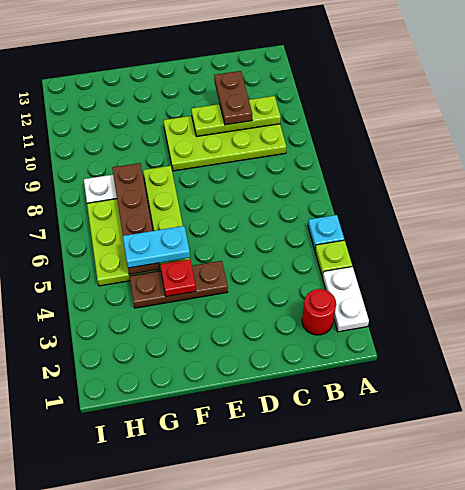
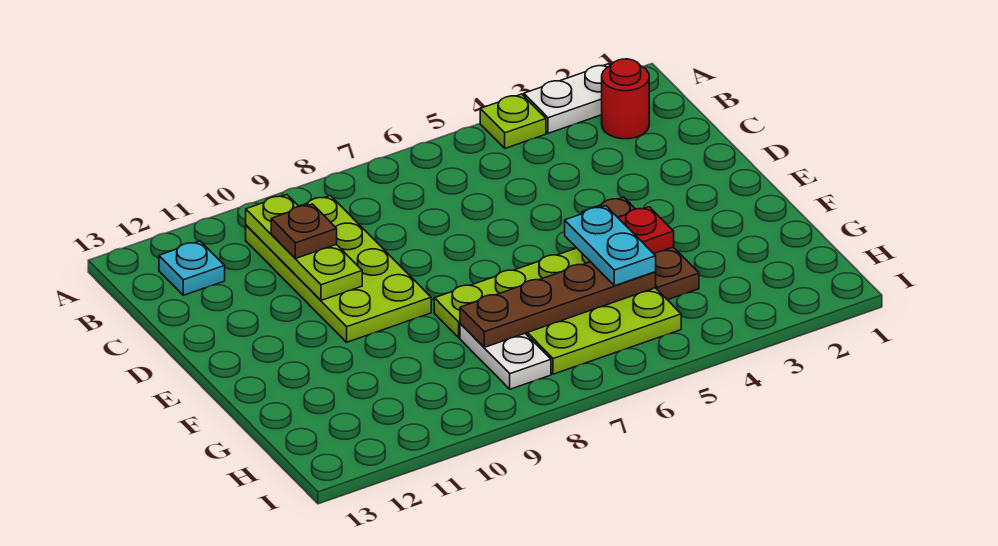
cyan plate A5 level 1 -> cyan plate B12 level 1
brown plate C10:C11 level 3 -> brown plate C10 level 3

